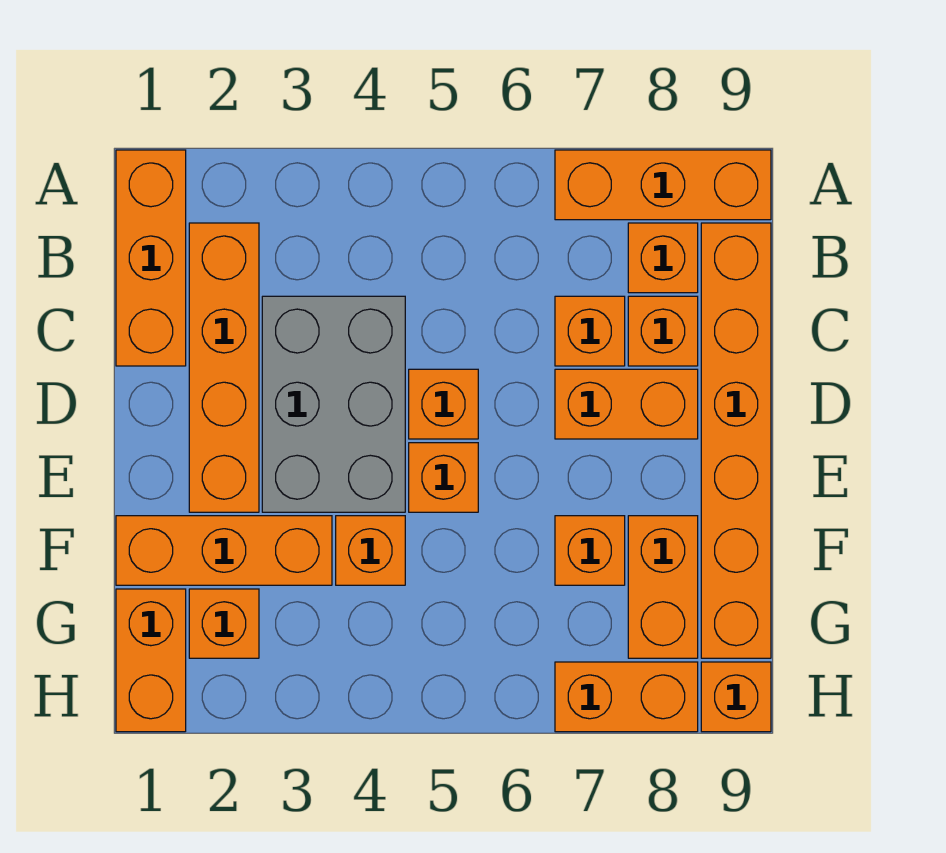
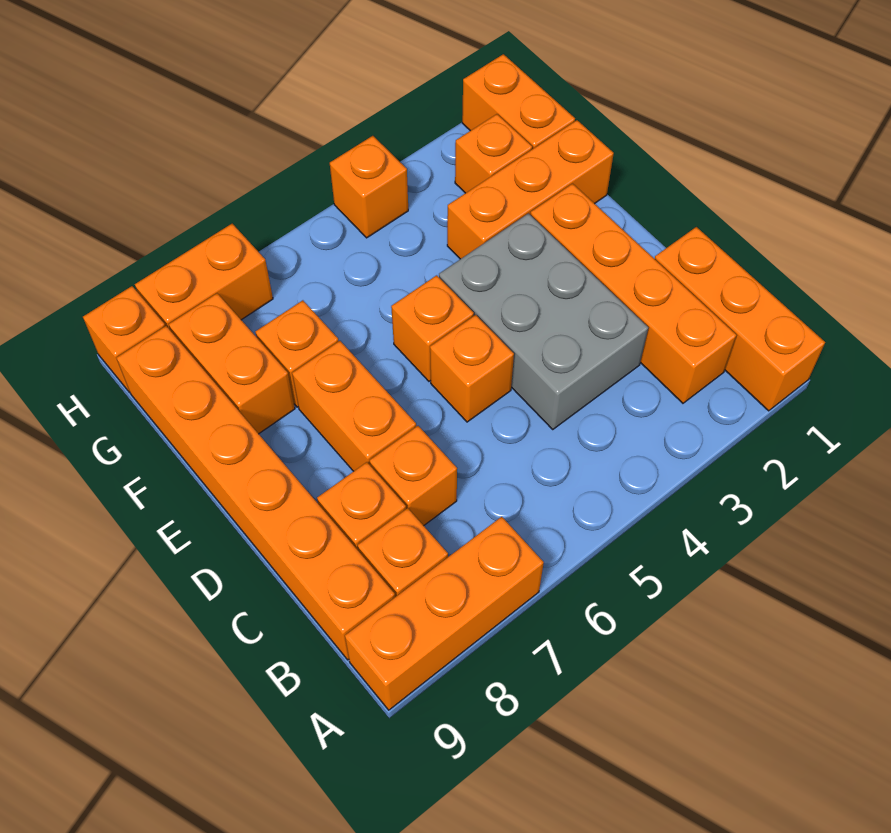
orange brick D7:D8 level 1 -> orange brick D7:E7 level 1
orange brick F4 level 1 -> orange brick H4 level 1

